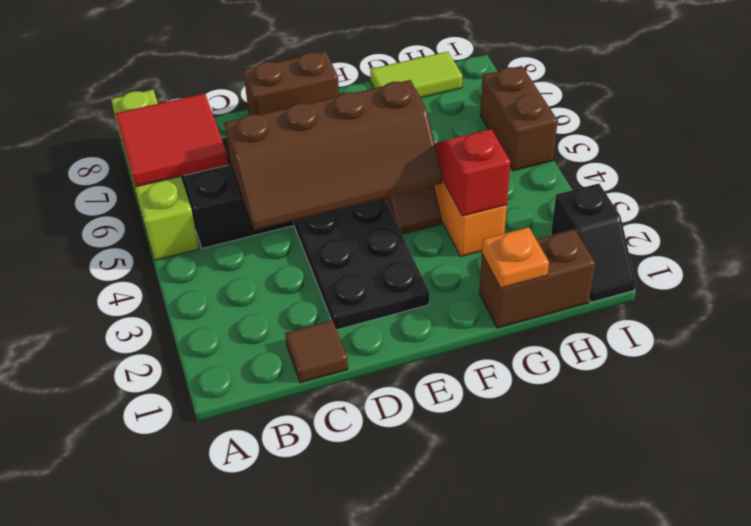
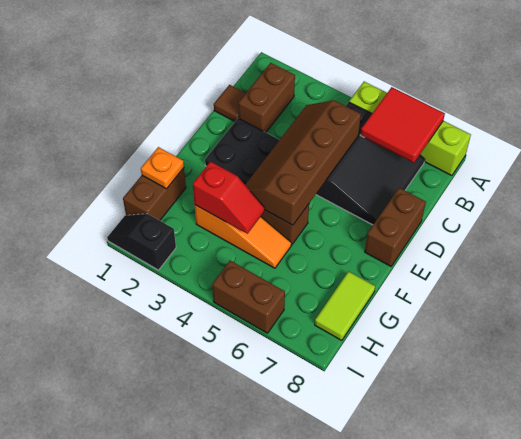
none -> brown brick B2:C2 level 1

